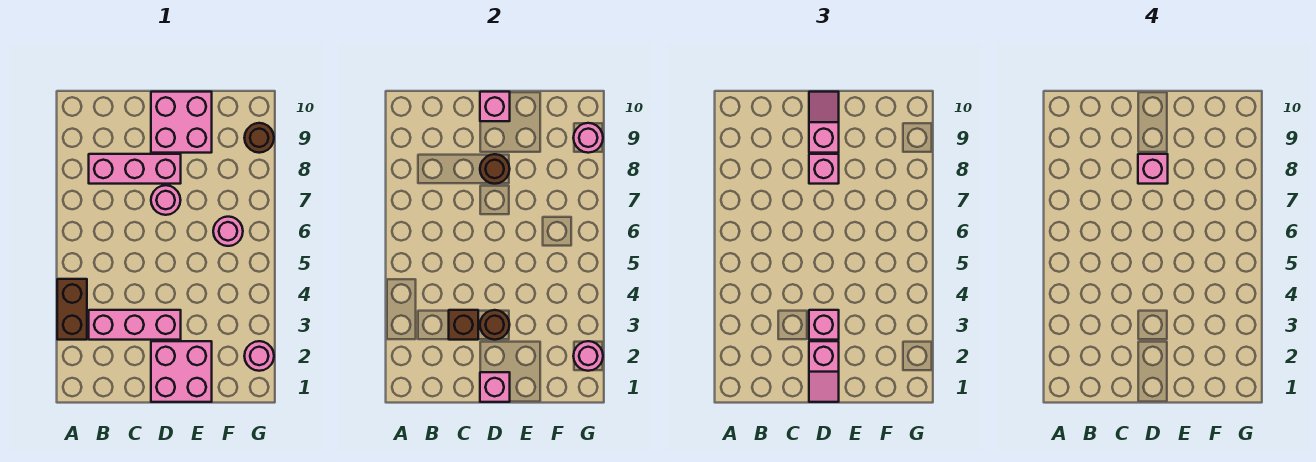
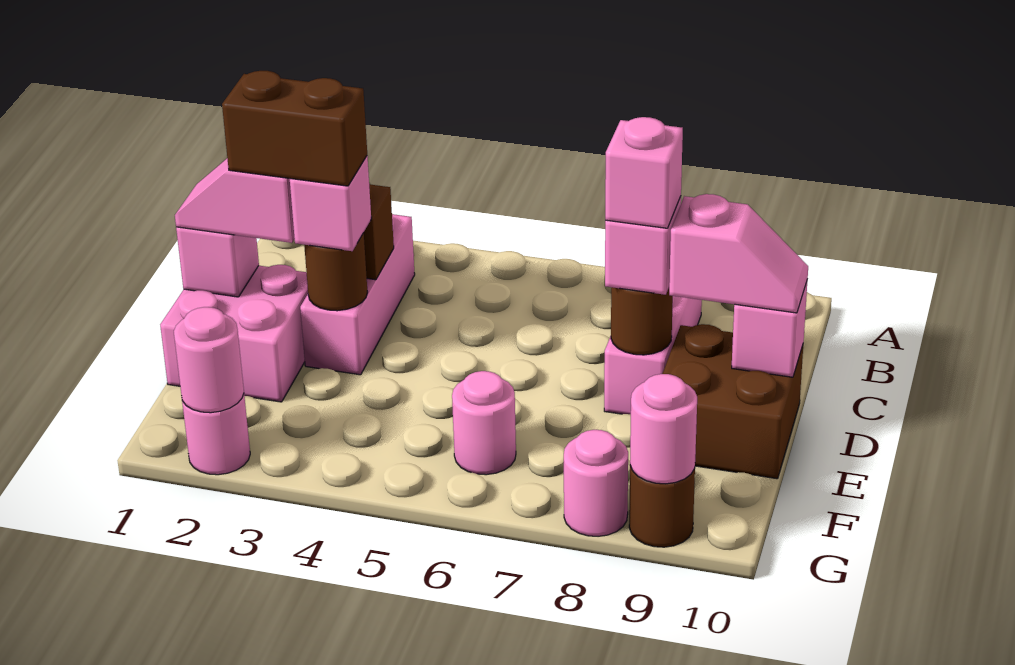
brown brick A3:A4 level 1 -> brown brick D2:D3 level 4
pink round brick D7 level 1 -> pink round brick G8 level 1
pink brick D9:E10 level 1 -> brown brick D9:E10 level 1

